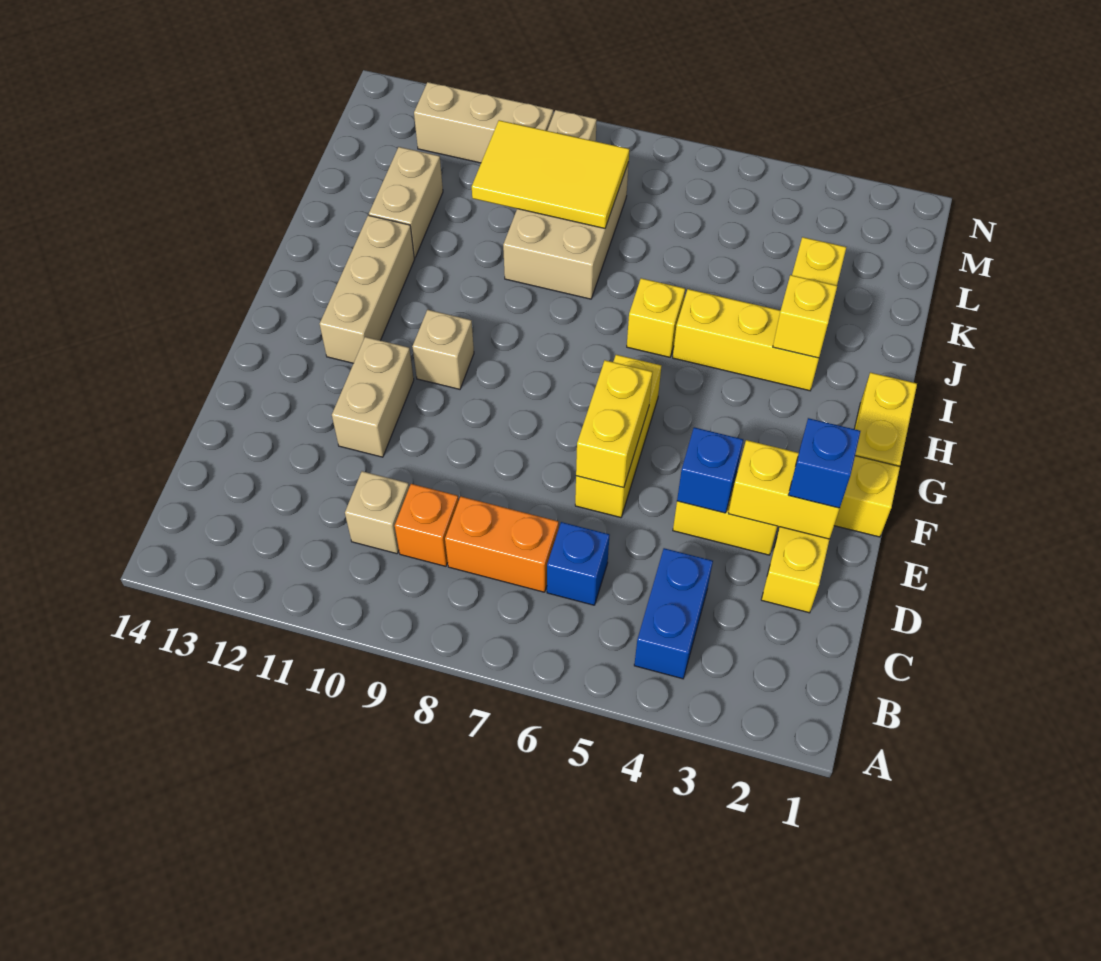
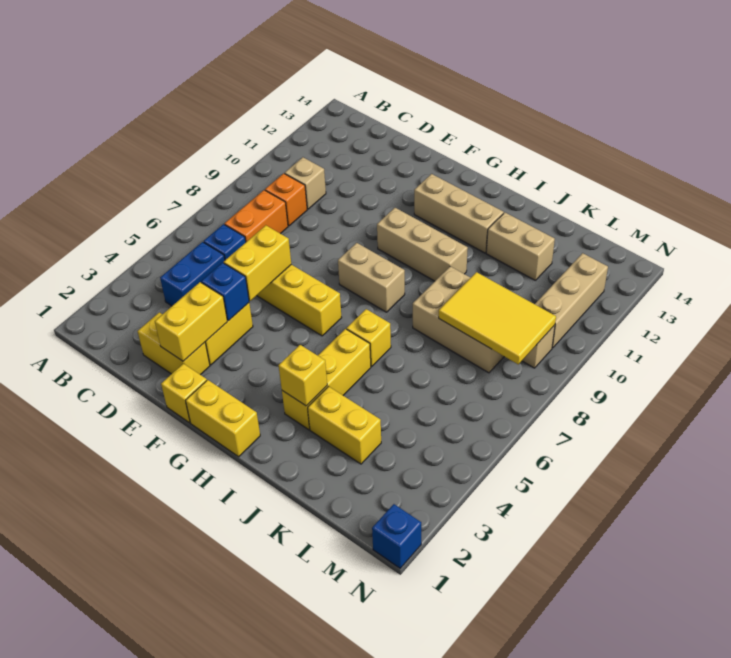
blue brick B4:C4 level 1 -> blue brick C4:C5 level 1
blue brick E2 level 3 -> blue brick N1 level 1
yellow brick E6:F6 level 2 -> yellow brick E5:E6 level 2
tan brick E11:F11 level 1 -> tan brick G8:H8 level 1
tan brick G10 level 1 -> tan brick G10:I10 level 1
yellow tile K8:L10 level 2 -> yellow tile K8:M9 level 2

